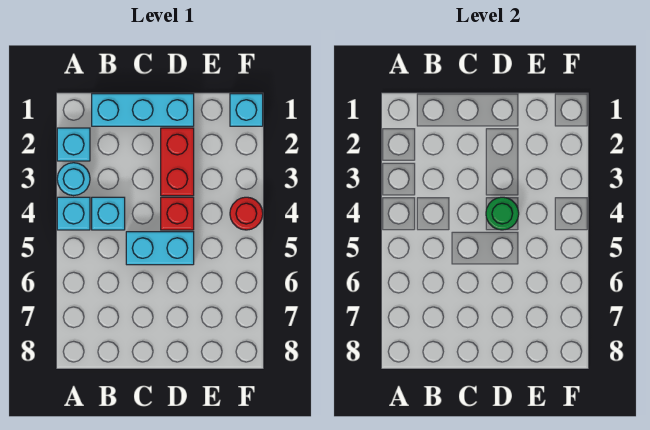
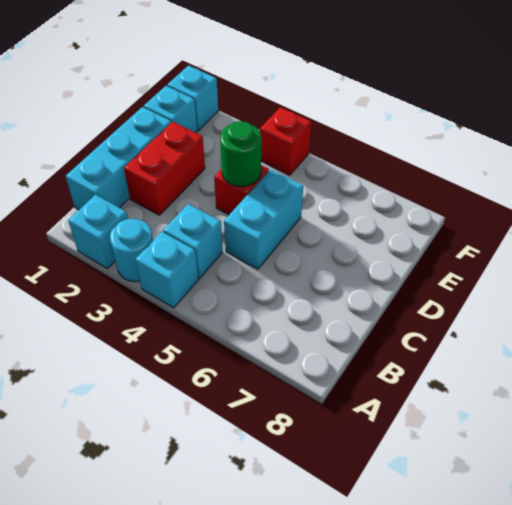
red brick D2:D3 level 1 -> red brick C2:D2 level 1
none -> cyan brick E1 level 1
red round brick F4 level 1 -> red brick F4 level 1

